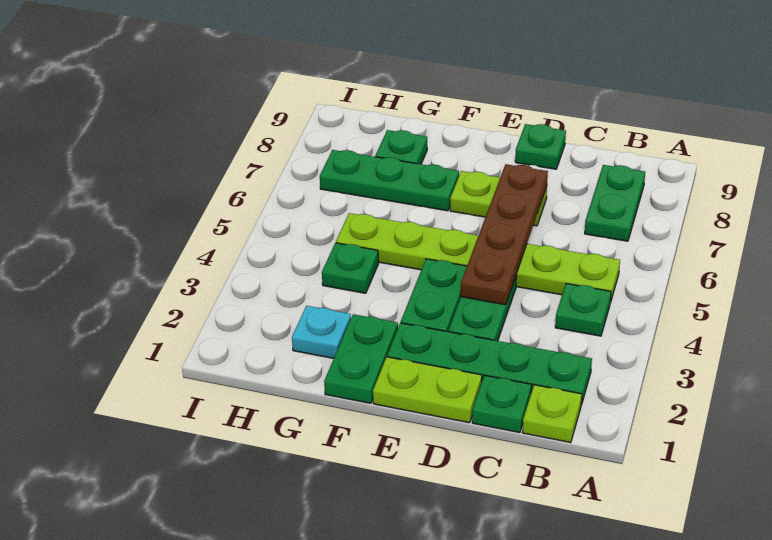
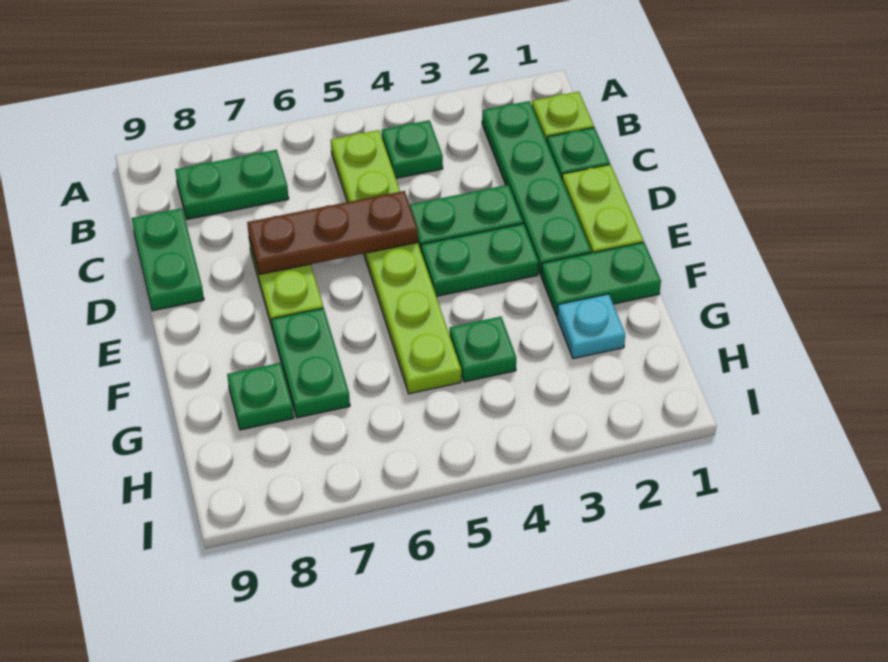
brown plate D4:D7 level 2 -> brown plate D5:D7 level 2
green plate D9 level 1 -> green plate C9:D9 level 1
green plate F7:H7 level 1 -> green plate F7:G7 level 1

